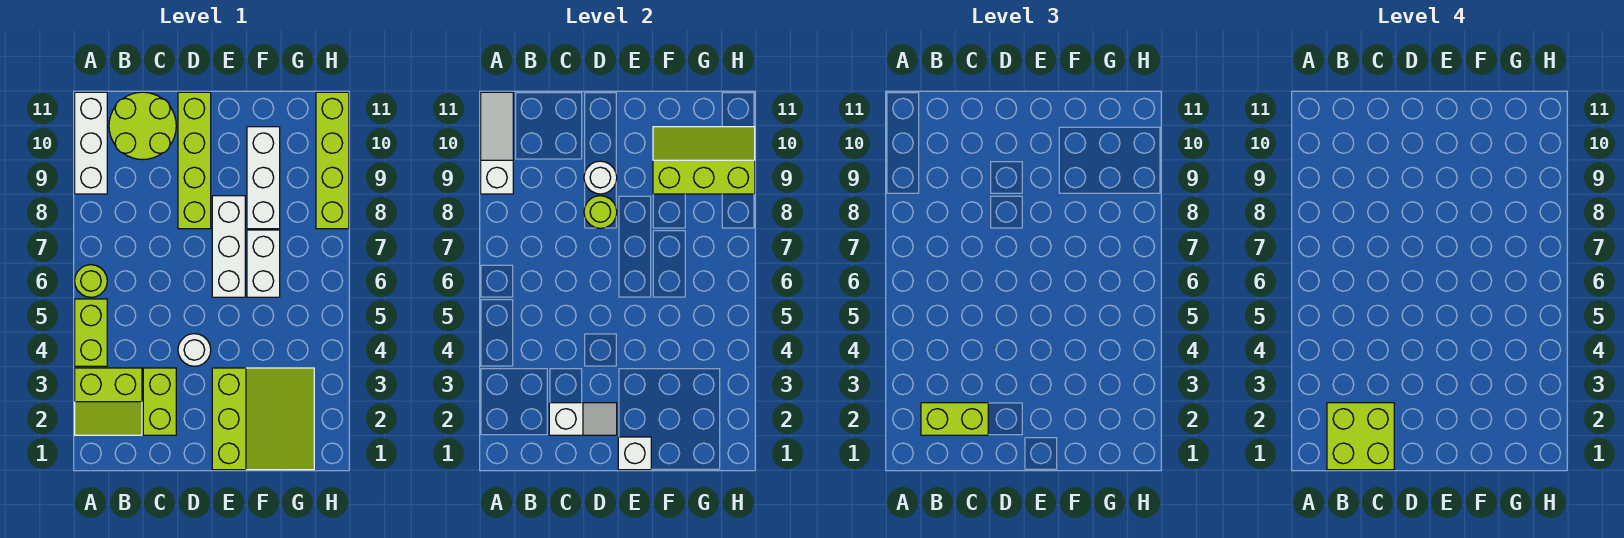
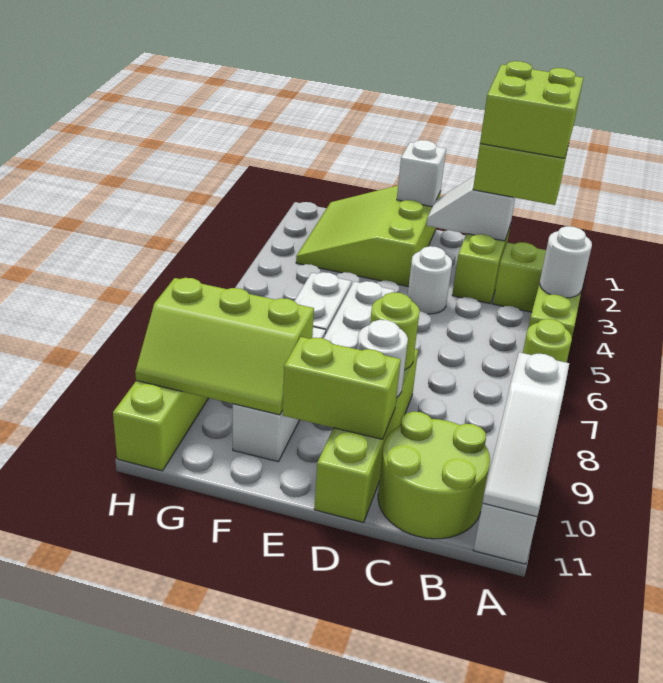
none -> white round brick A4 level 2
none -> lime brick D10:E10 level 2

